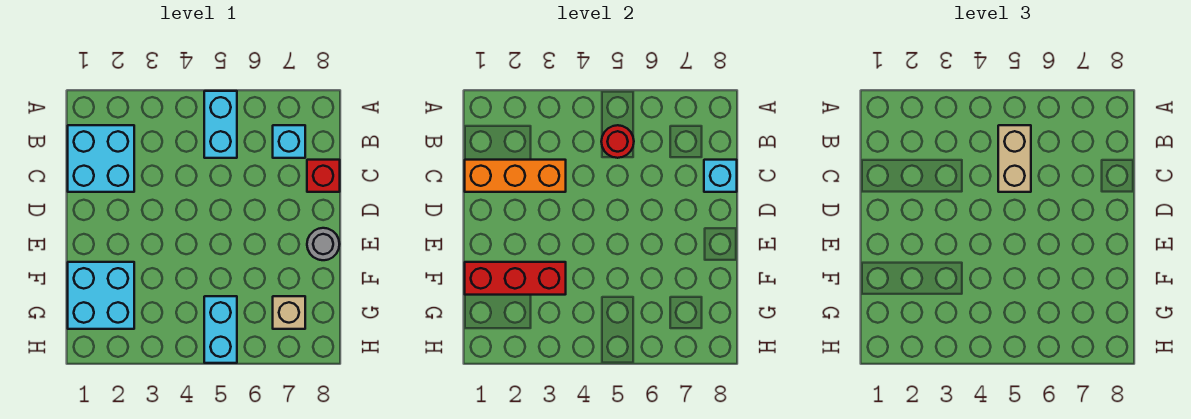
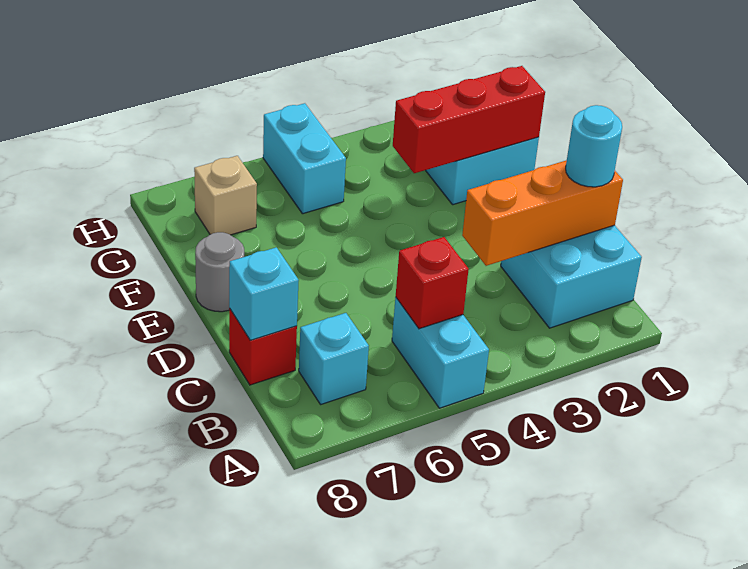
red round brick B5 level 2 -> red brick B5 level 2
tan brick B5:C5 level 3 -> none
none -> cyan round brick C1 level 3

